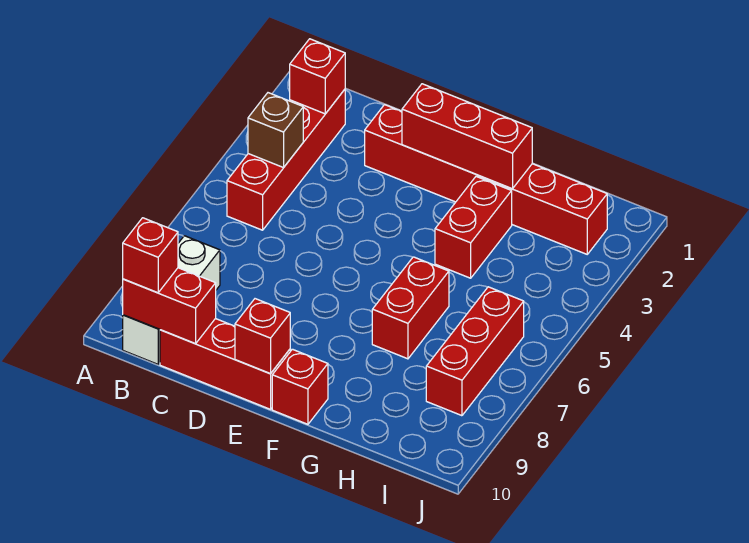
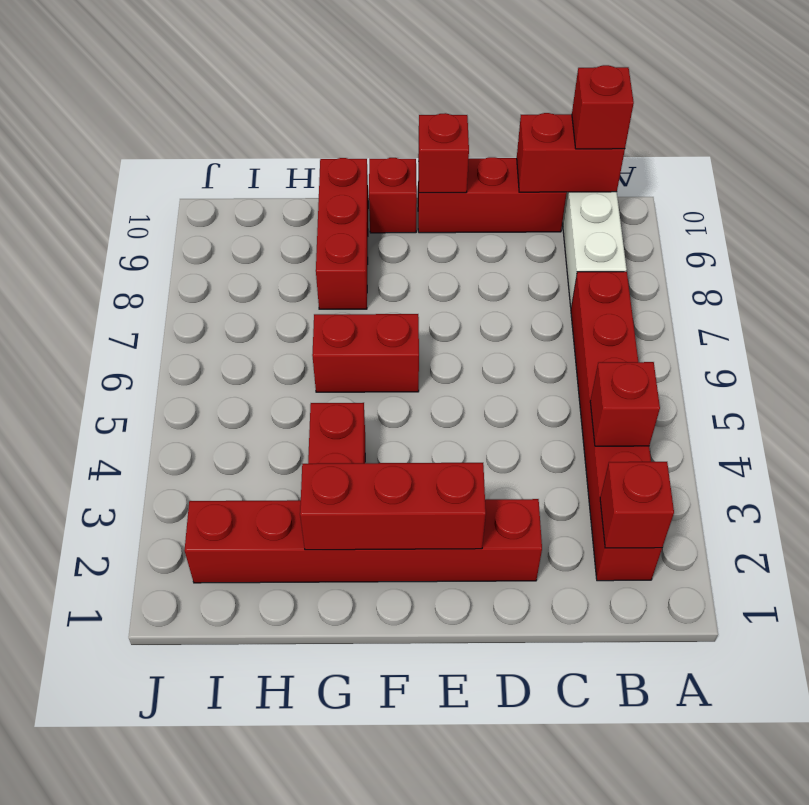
red brick B2:B5 level 1 -> red brick B2:B7 level 1
brown brick B4 level 2 -> red brick B4 level 2
red brick G6:G7 level 1 -> red brick F6:G6 level 1
red brick I6:I8 level 1 -> red brick G8:G10 level 1

